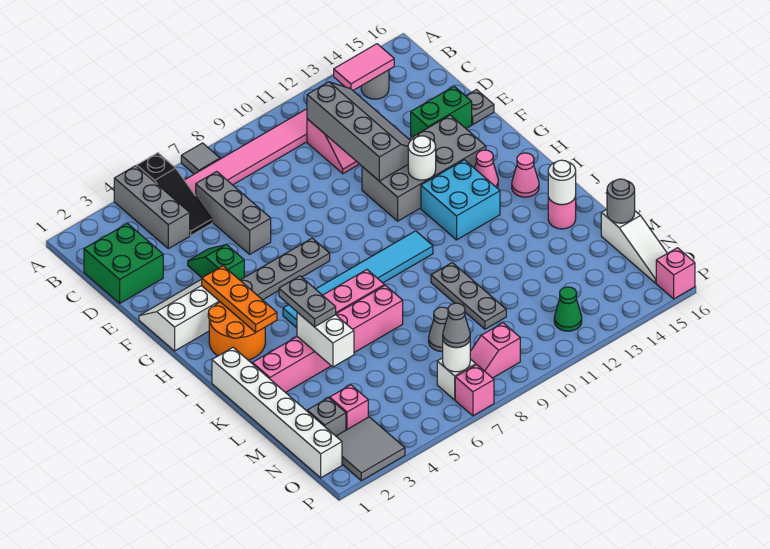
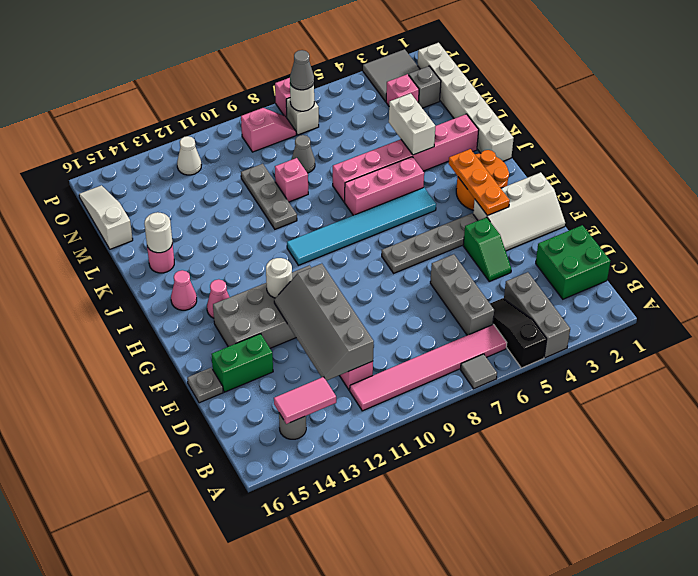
cyan brick H12:I13 level 1 -> none
grey plate J4:K4 level 3 -> none
grey round brick M16 level 2 -> none
green cone O12 level 1 -> white cone O12 level 1
pink brick P16 level 1 -> pink brick L9 level 1

